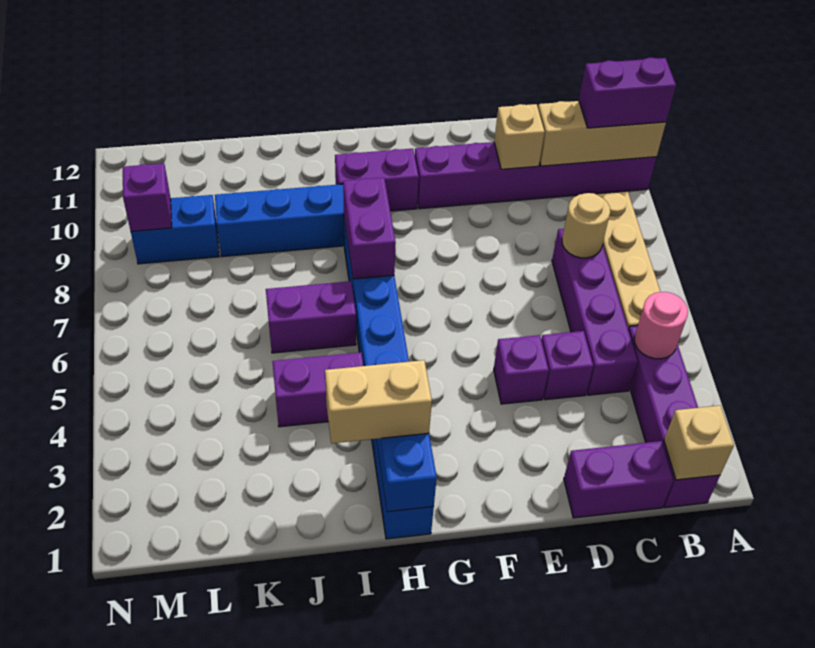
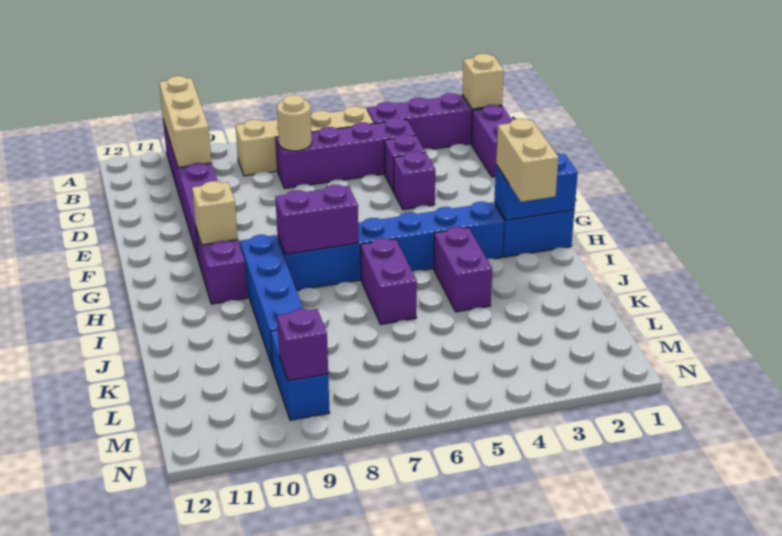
purple brick A10:B10 level 3 -> none
pink round brick B4 level 2 -> none
tan brick D10 level 2 -> tan brick G10 level 2

